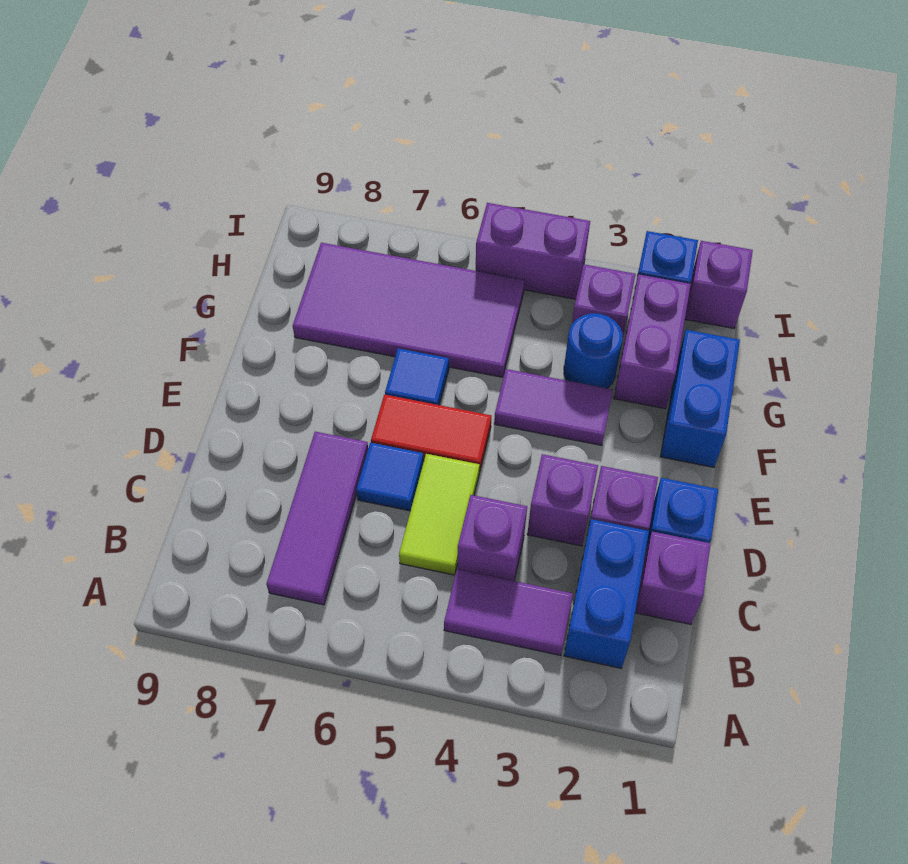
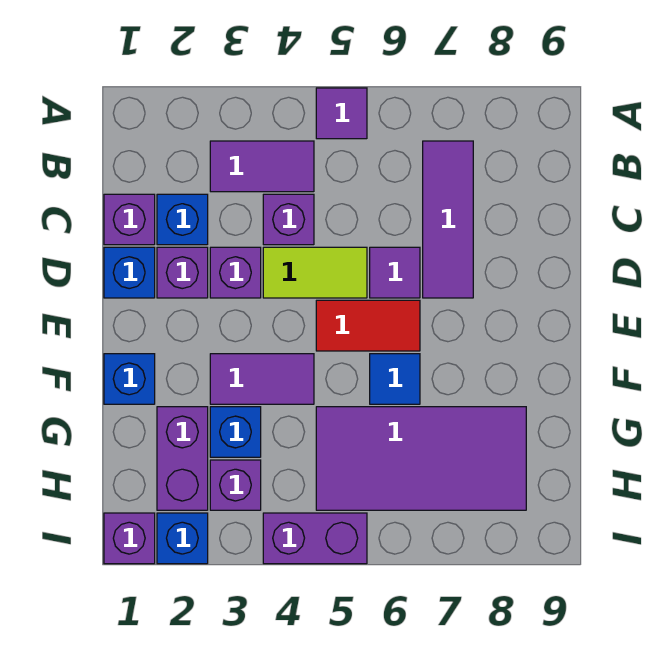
none -> purple tile A5 level 1
blue brick B2:C2 level 1 -> blue brick C2 level 1
lime tile C5:D5 level 1 -> lime tile D4:D5 level 1
blue tile D6 level 1 -> purple tile D6 level 1
blue brick F1:G1 level 1 -> blue brick F1 level 1
blue round brick G3 level 1 -> blue brick G3 level 1

